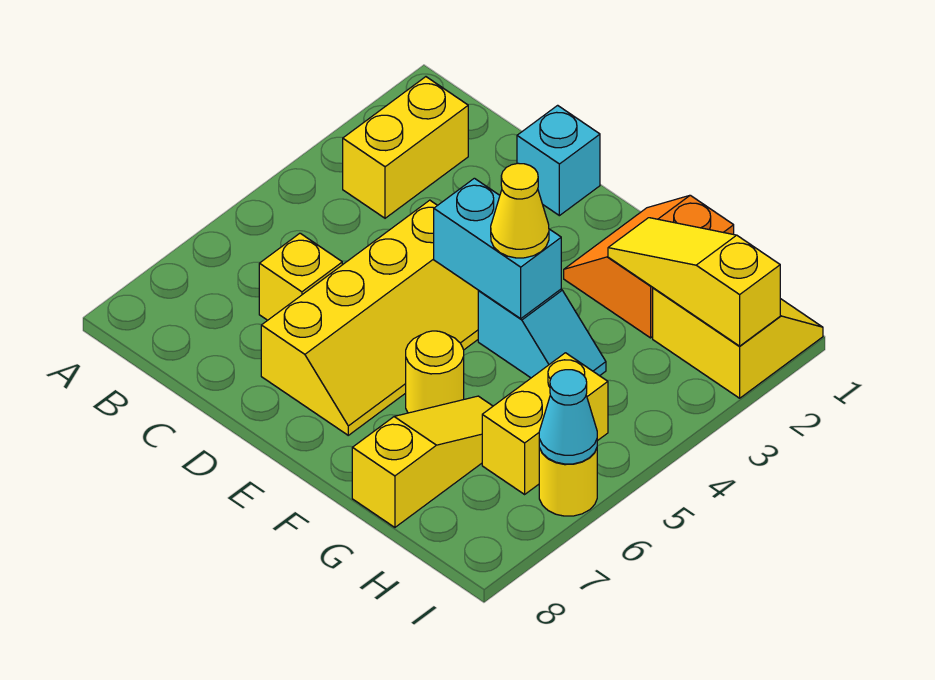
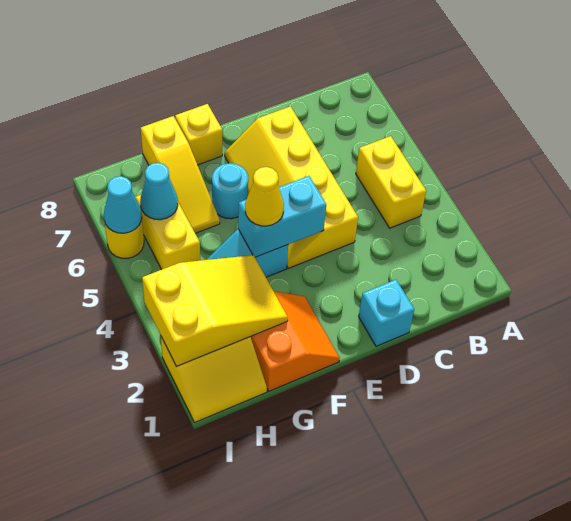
yellow brick B2:B3 level 1 -> yellow brick B4:B5 level 1
yellow brick C6 level 1 -> yellow brick F8 level 1
yellow round brick F6 level 1 -> cyan round brick F6 level 1
yellow slope G2:I2 level 2 top I -> yellow slope G2:I3 level 2 top I
none -> cyan cone H6 level 2

